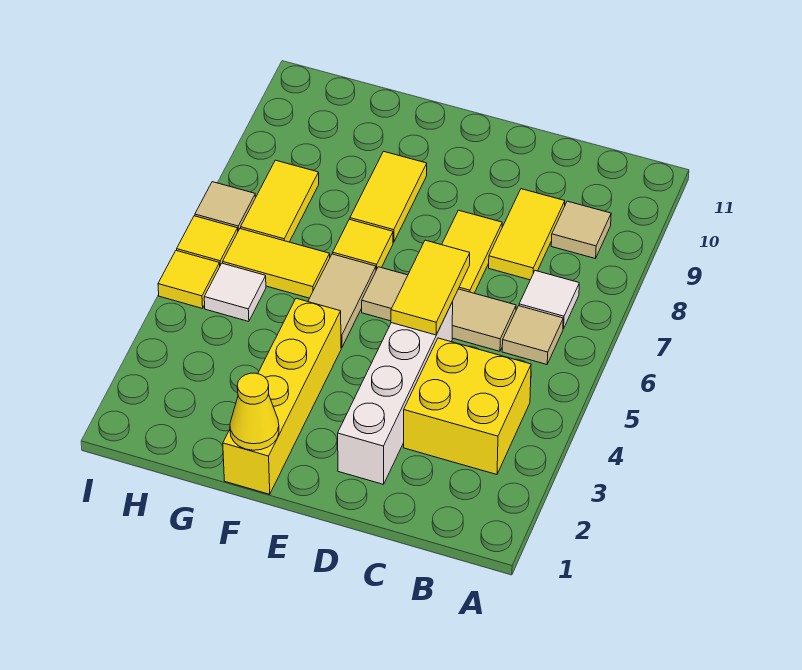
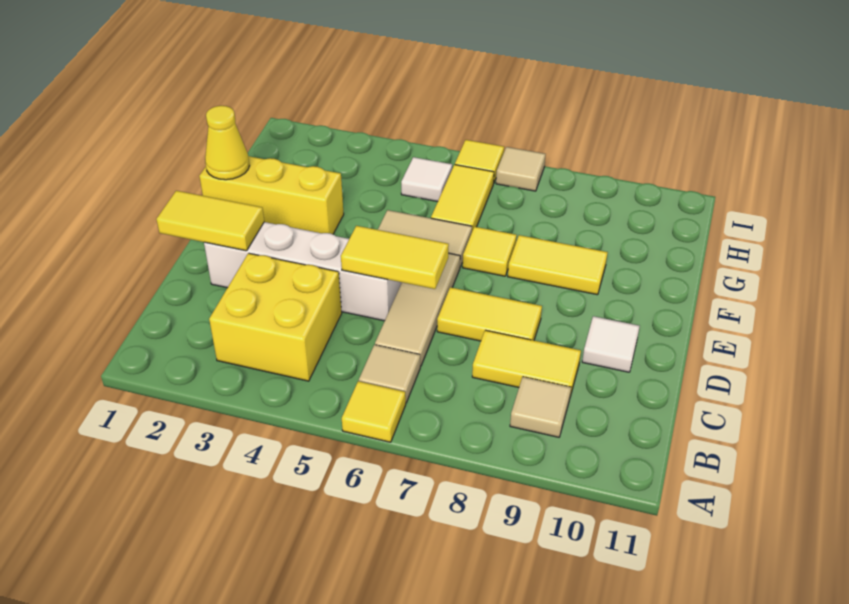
white tile B7 level 1 -> white tile D10 level 1
yellow brick F1:F4 level 1 -> yellow brick F1:F3 level 1
yellow tile H7:H8 level 1 -> yellow tile D1:D2 level 2
yellow tile I5 level 1 -> yellow tile A6 level 1

